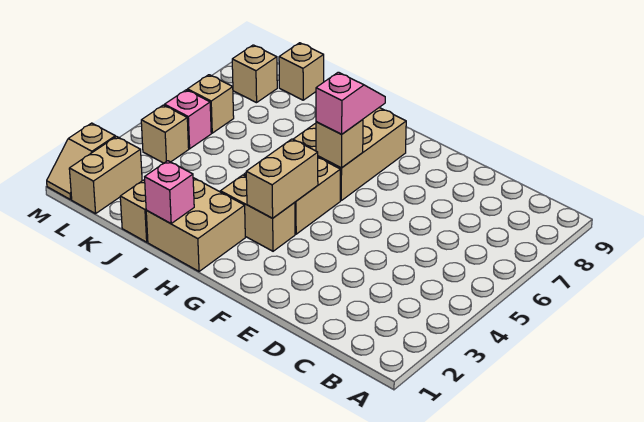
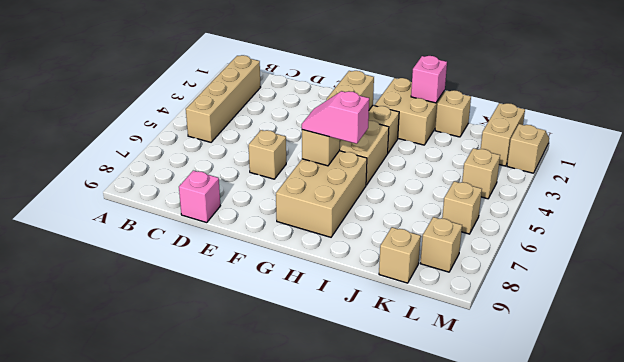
none -> tan brick B2:B5 level 1
none -> tan brick E6 level 1
pink slope G6:G7 level 3 top 6 -> pink slope G6:H6 level 3 top H
pink brick L5 level 1 -> pink brick D9 level 1

